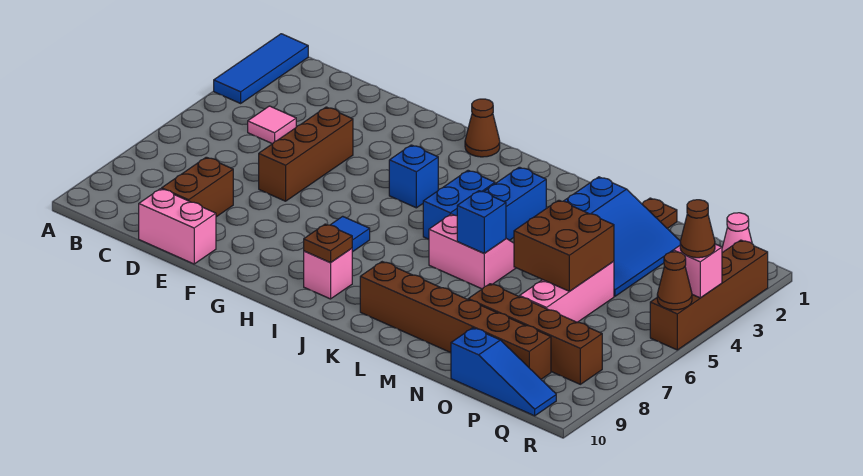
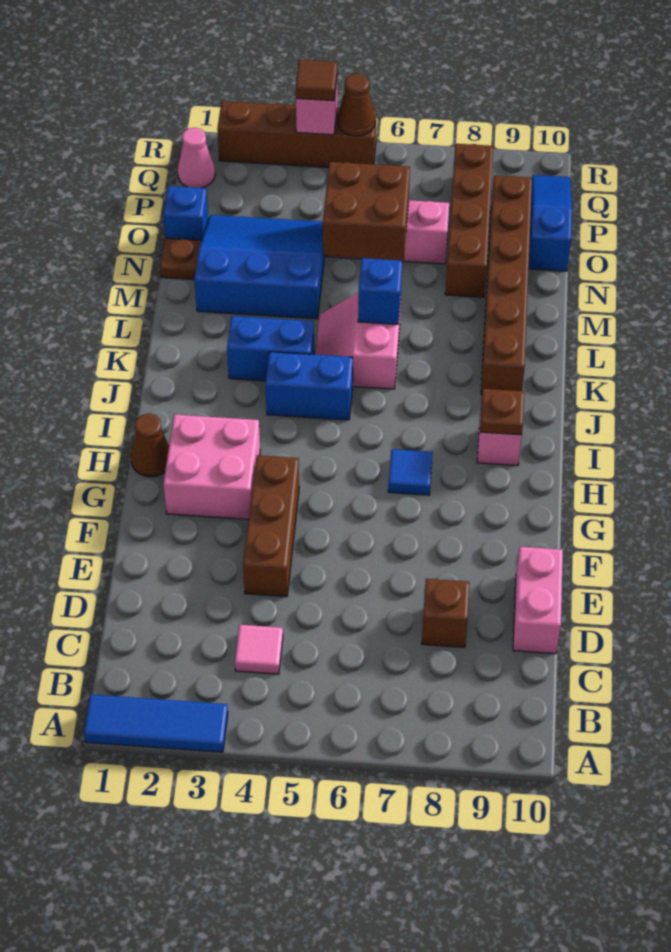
brown brick D8:D9 level 1 -> brown brick D8 level 1
brown brick E4:E6 level 1 -> brown brick E4:G4 level 1
none -> pink brick G2:H3 level 1
blue brick H4 level 1 -> blue brick O1 level 1
brown cone R4 level 3 -> brown tile R4 level 3

